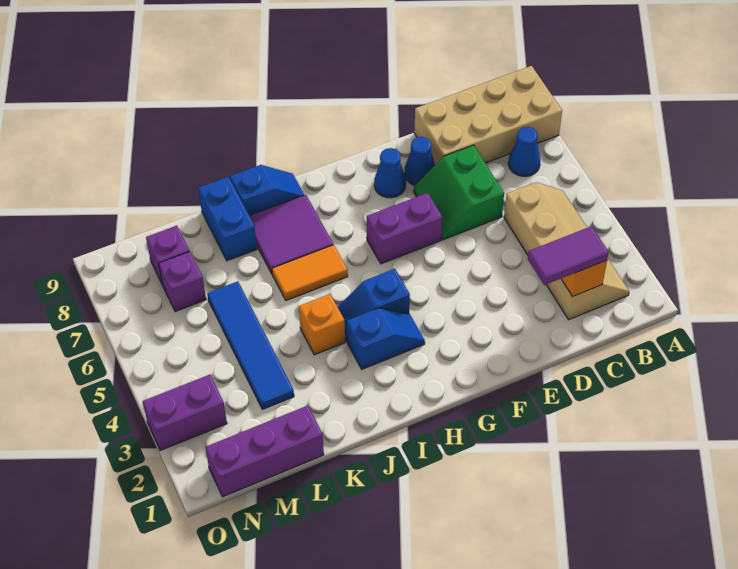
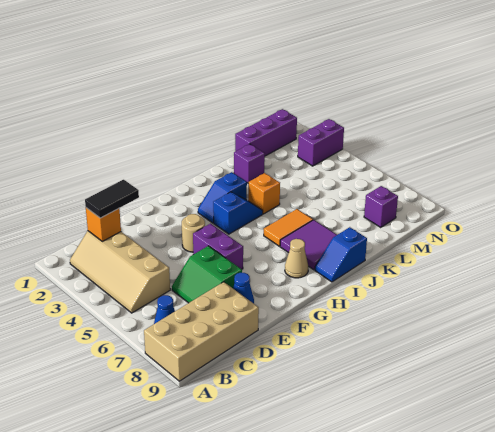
purple tile C2:D2 level 3 -> black tile C2:D2 level 3
green slope D6:E7 level 1 top D -> green slope D6:E7 level 1 top E
none -> tan round brick F4 level 1
purple brick F6:G6 level 1 -> purple brick F5:F6 level 1
blue cone F8 level 1 -> none
none -> tan cone H8 level 1
blue brick K8:K9 level 1 -> none
blue tile L3:L6 level 1 -> none
purple brick M7 level 1 -> purple brick K2 level 1

